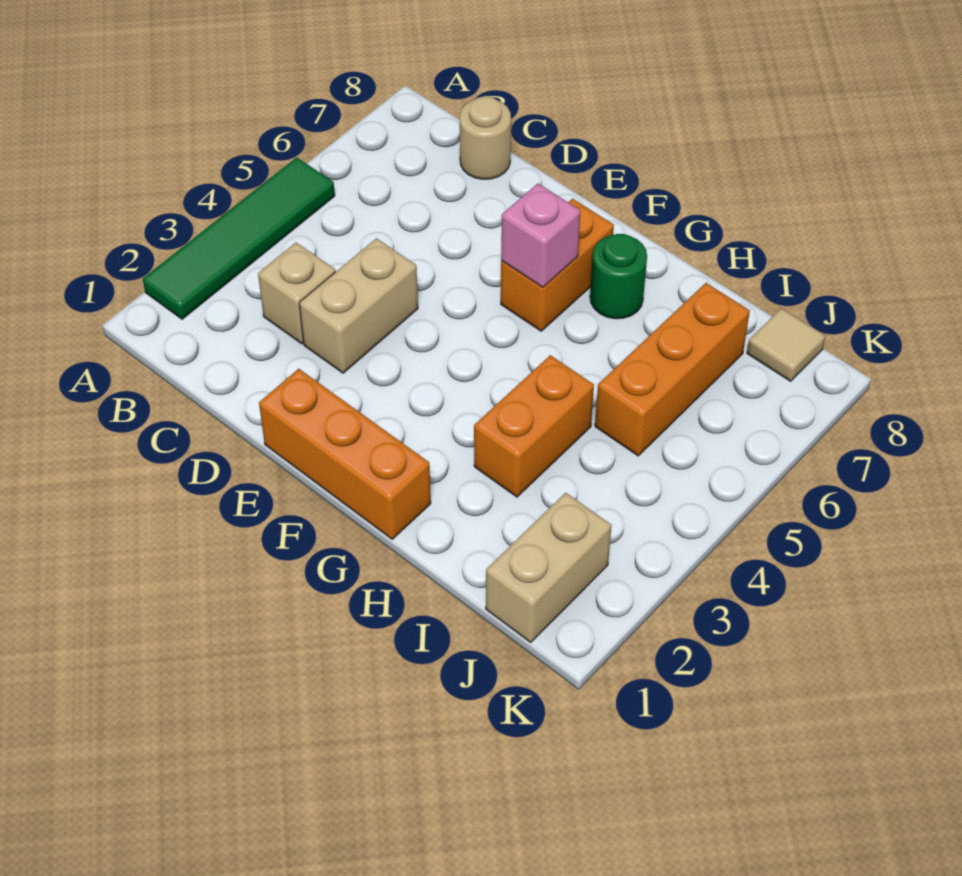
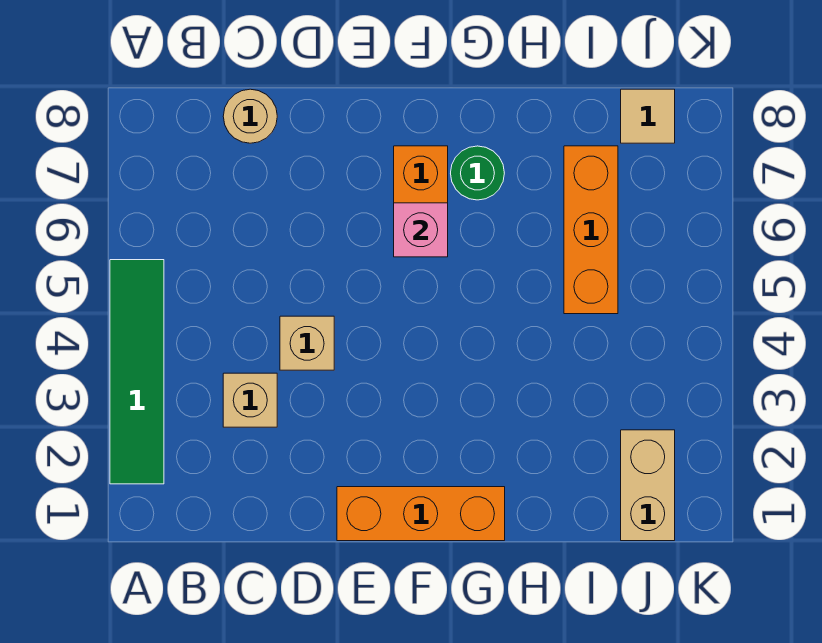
tan brick D3:D4 level 1 -> tan brick D4 level 1
orange brick H3:H4 level 1 -> none

